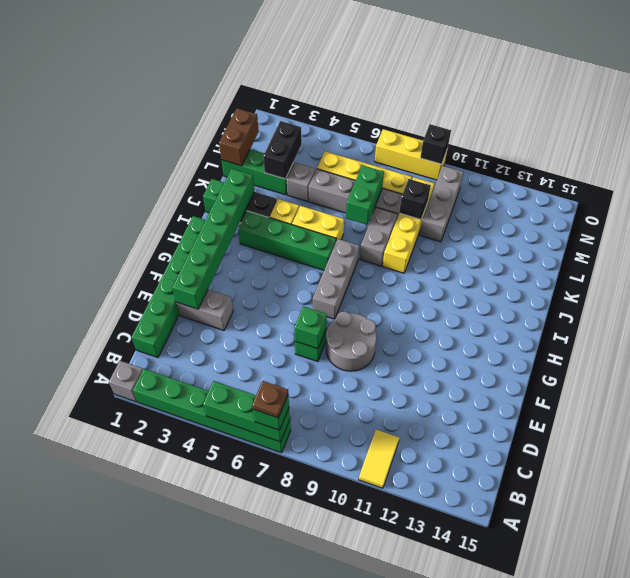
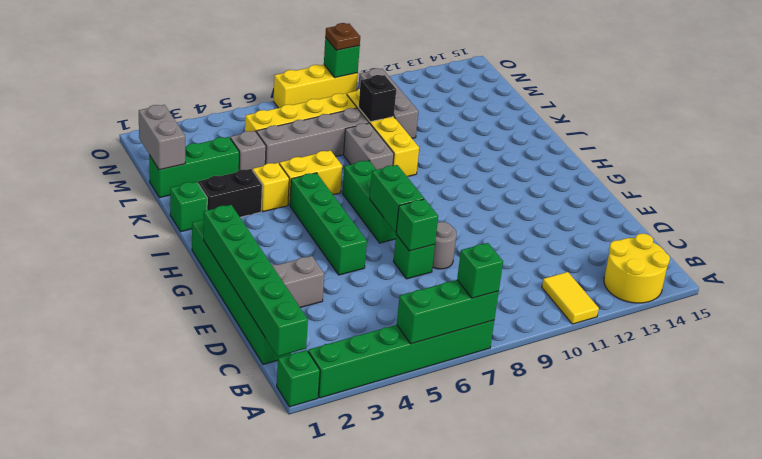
grey brick A1 level 1 -> green brick A1 level 1
brown plate A7 level 4 -> brown plate O9 level 3
none -> yellow round brick A13:B14 level 1
green brick E2:J2 level 2 -> green brick B1:G1 level 2
grey round brick E8:F9 level 1 -> grey round brick E8 level 1
grey brick G7:I7 level 1 -> green brick G7:I7 level 1
green brick I3:I6 level 1 -> green brick F5:I5 level 1
green brick K7:L7 level 2 -> green brick F7:G7 level 2
brown brick L1:M1 level 2 -> grey brick L1:M1 level 2
black brick L3:M3 level 2 -> none
black brick O9 level 2 -> green brick O9 level 2

